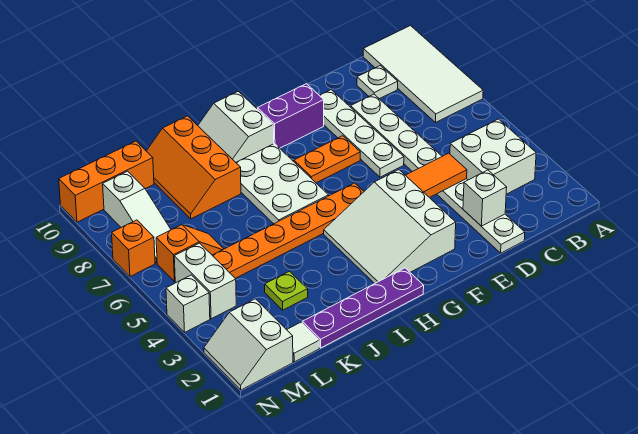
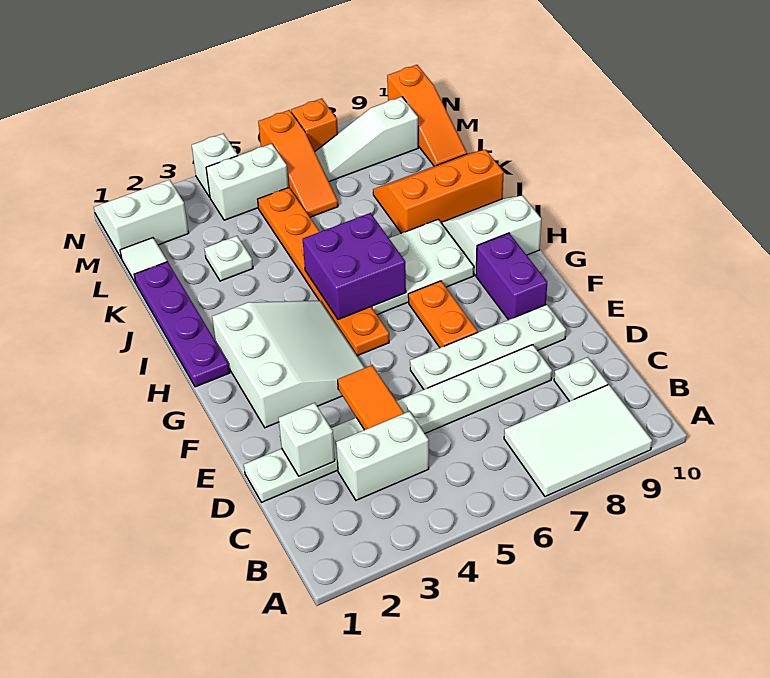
white tile A7:B10 level 1 -> white tile A7:B9 level 1
white brick B3:C4 level 1 -> white brick C3:C4 level 1
white slope F2:H4 level 1 top F -> white slope F2:H4 level 1 top 2
none -> purple brick H5:I6 level 2
lime plate K3 level 1 -> white plate K3 level 1
orange slope L6:M6 level 1 top M -> orange slope L6:N6 level 1 top N
orange brick L10:N10 level 1 -> orange slope L10:N10 level 1 top N

